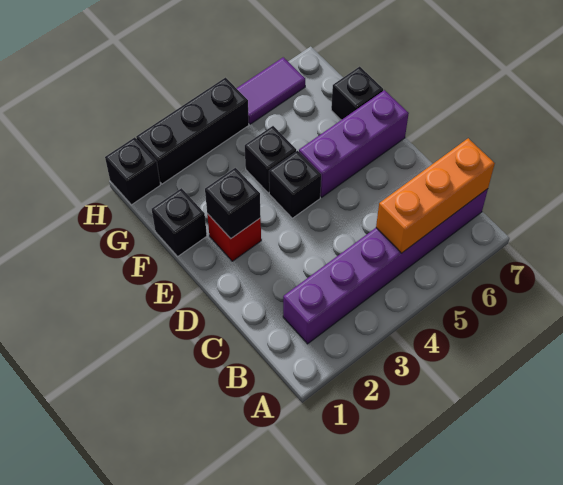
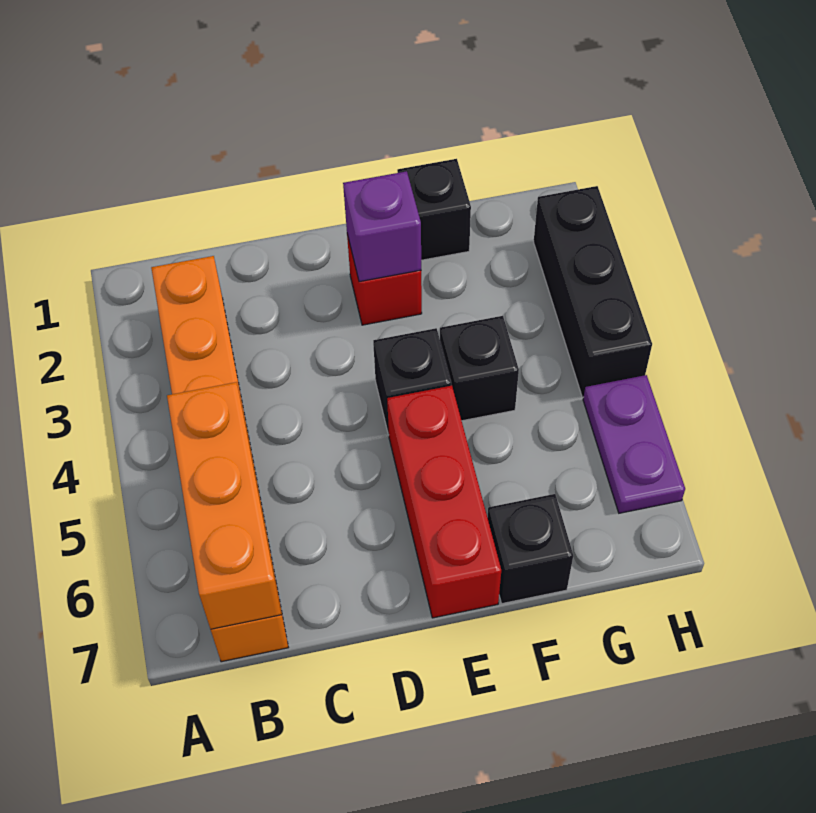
purple brick B2:B7 level 1 -> orange brick B2:B7 level 1
black brick E2 level 2 -> purple brick E2 level 2
purple brick E5:E7 level 1 -> red brick E5:E7 level 1
black brick H1 level 1 -> none
purple tile H5:H6 level 1 -> purple plate H5:H6 level 1

